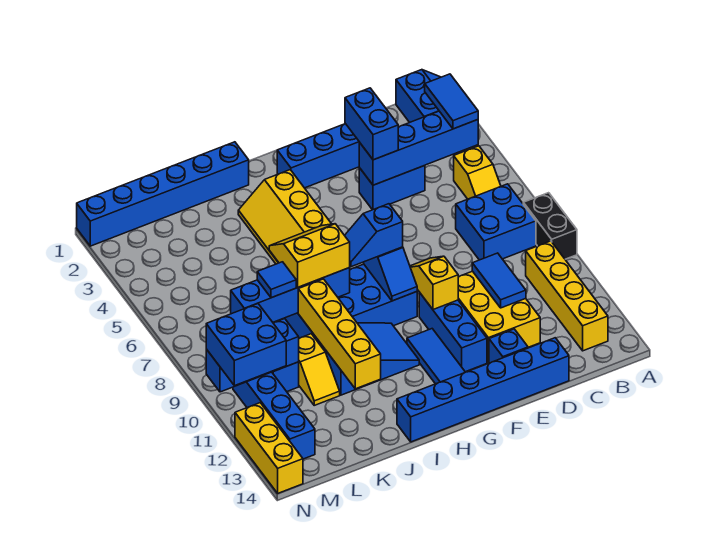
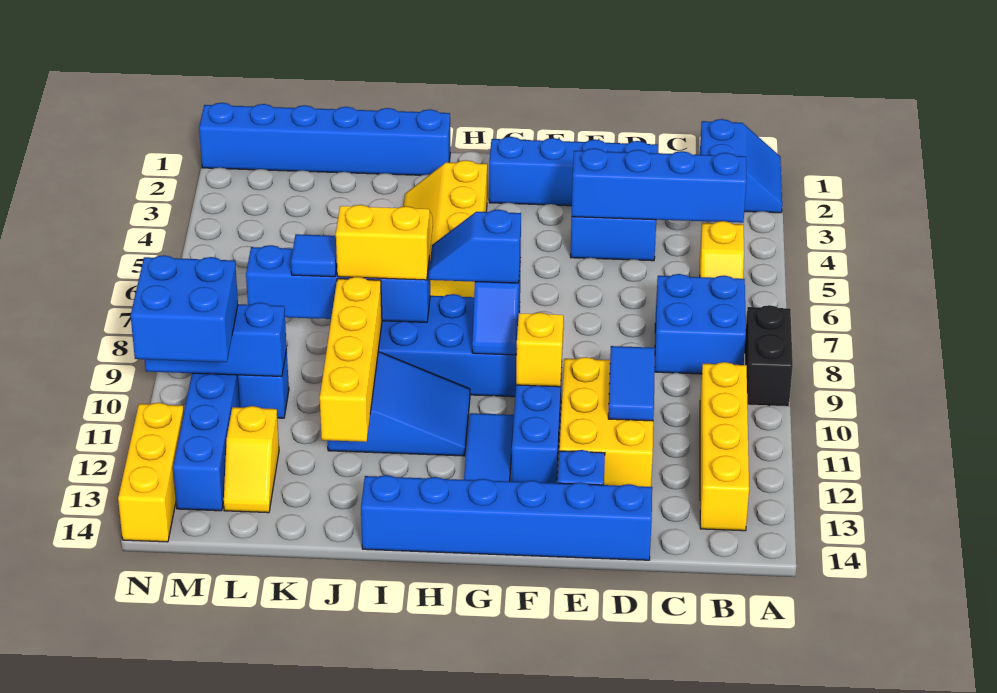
blue tile B3:B4 level 3 -> none
blue brick E3:E4 level 3 -> none
yellow slope K10:K11 level 1 top 10 -> yellow slope L12:L13 level 1 top 12

